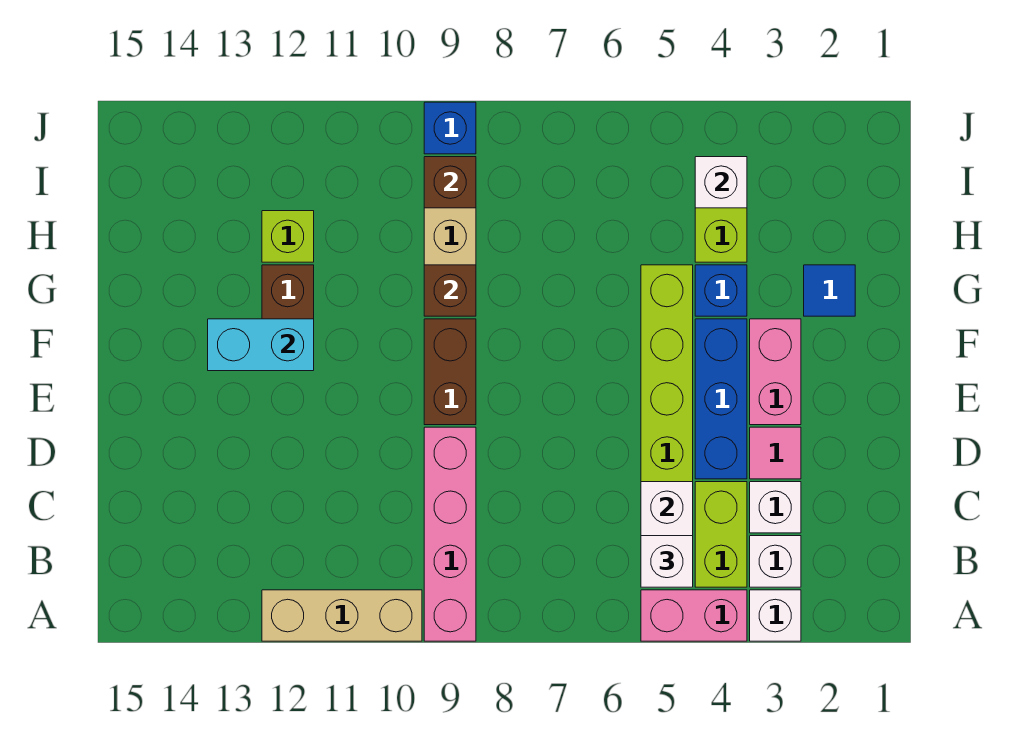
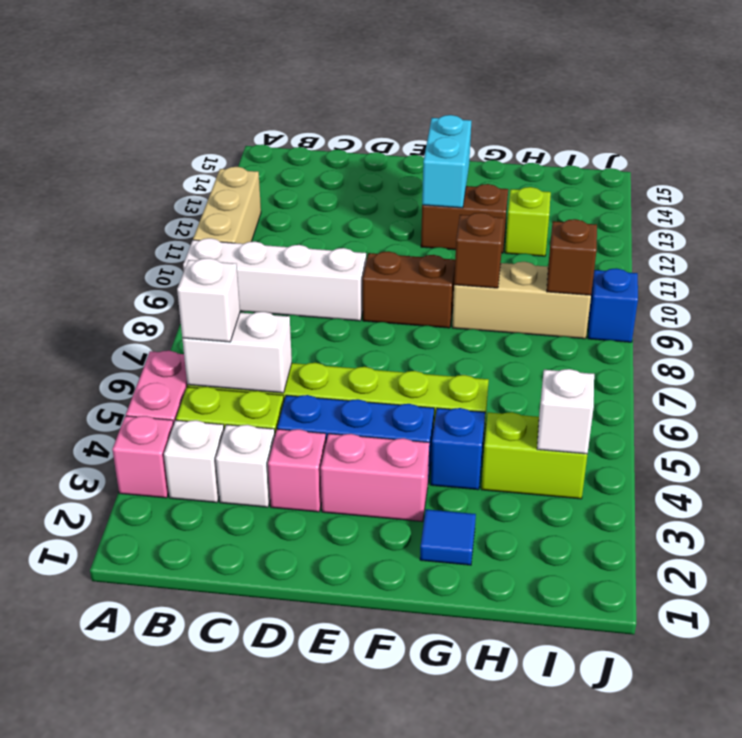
white brick A3 level 1 -> pink brick A3 level 1
pink brick A9:D9 level 1 -> white brick A9:D9 level 1
pink tile D3 level 1 -> pink brick D3 level 1

